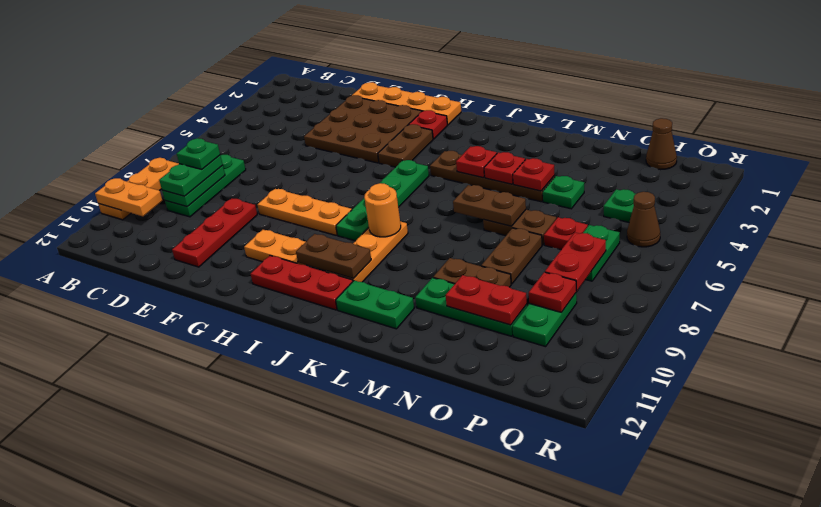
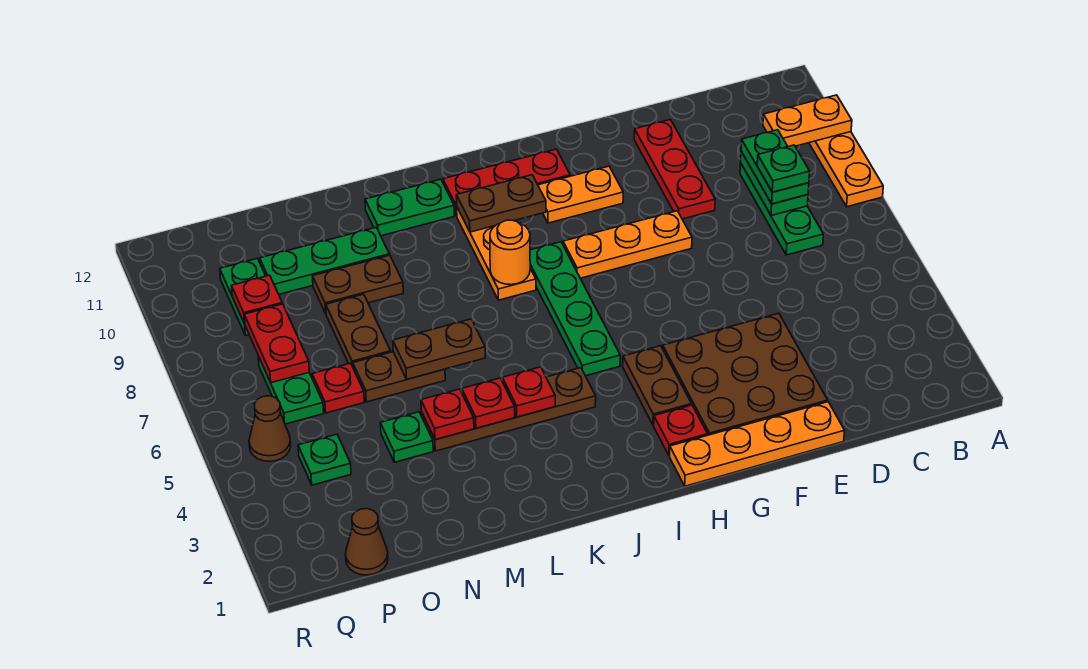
red plate N10:O10 level 2 -> none

